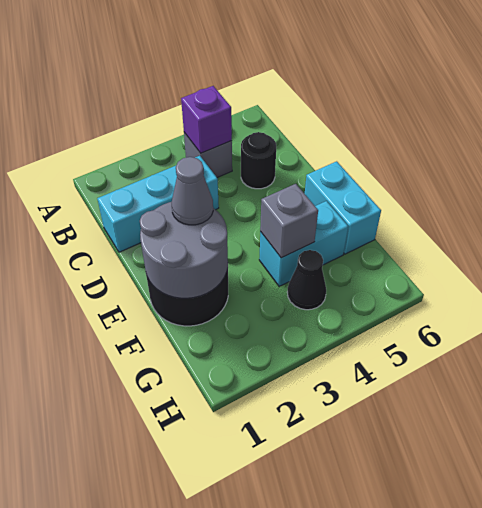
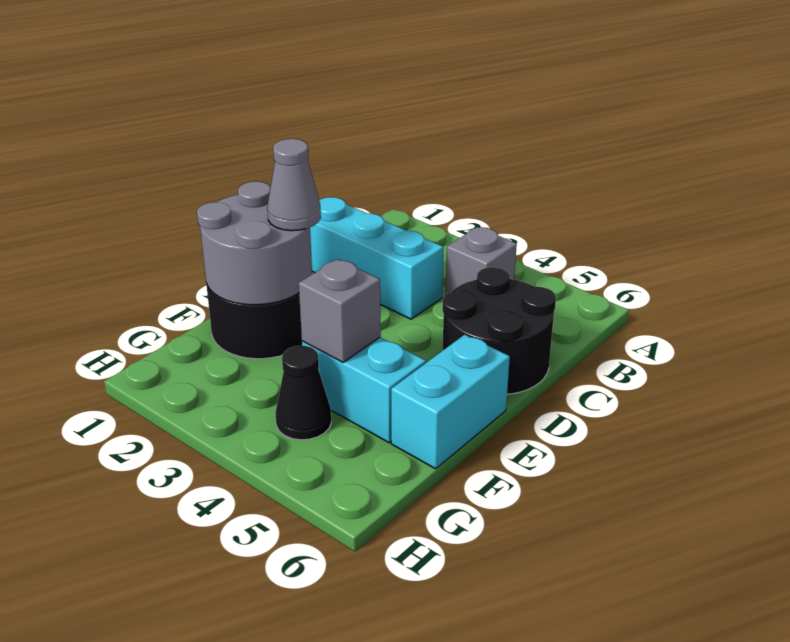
purple brick B4 level 2 -> none
black round brick C5 level 1 -> black round brick C5:D6 level 1

